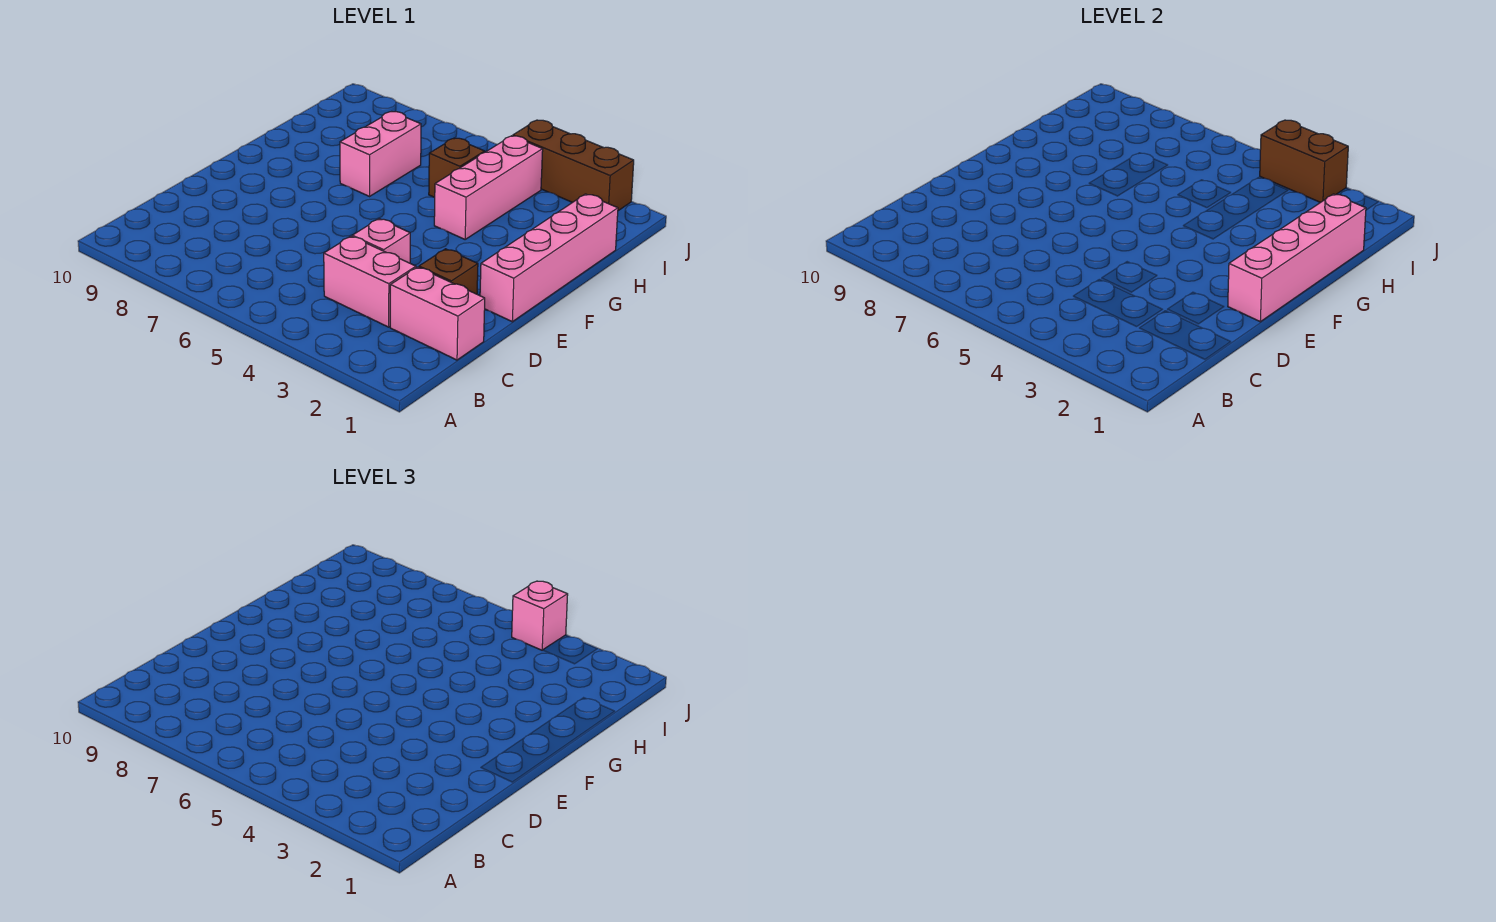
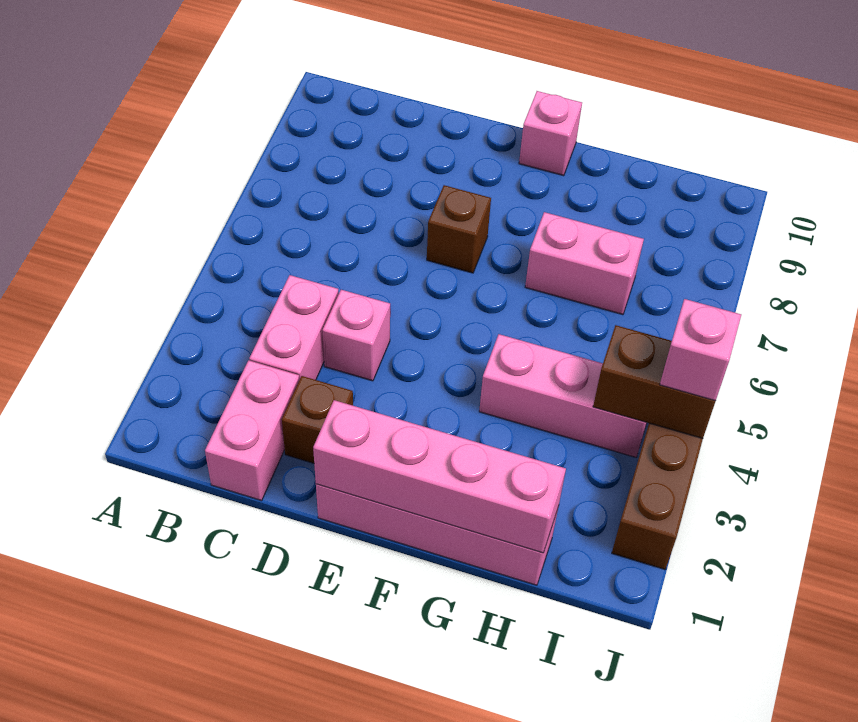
none -> pink brick F10 level 1
brown brick H5 level 1 -> brown brick E7 level 1
brown brick J3:J4 level 2 -> brown brick I4:J4 level 2

